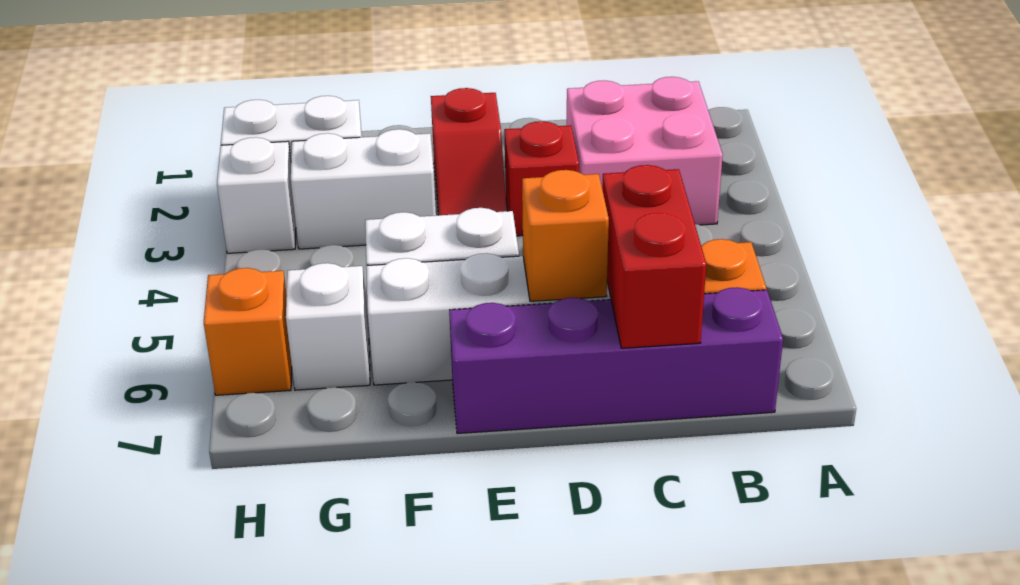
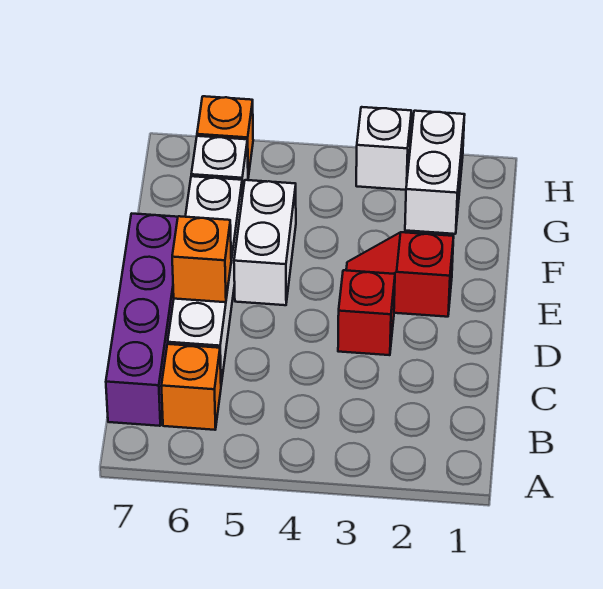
pink brick B2:C3 level 1 -> none
red brick C6:C7 level 2 -> none
white brick F3:G3 level 1 -> none

